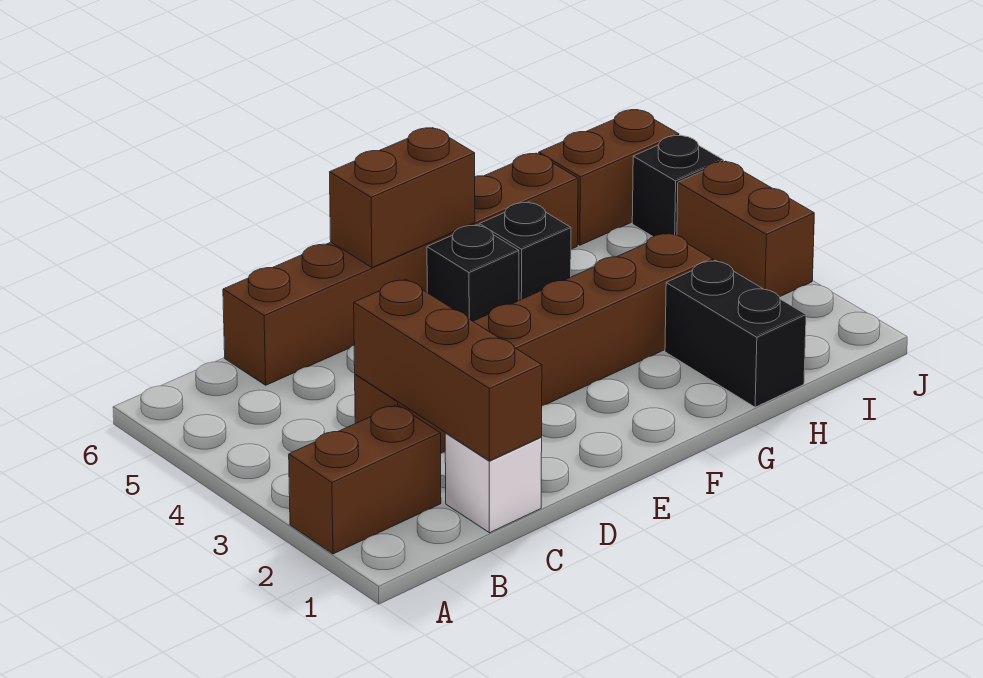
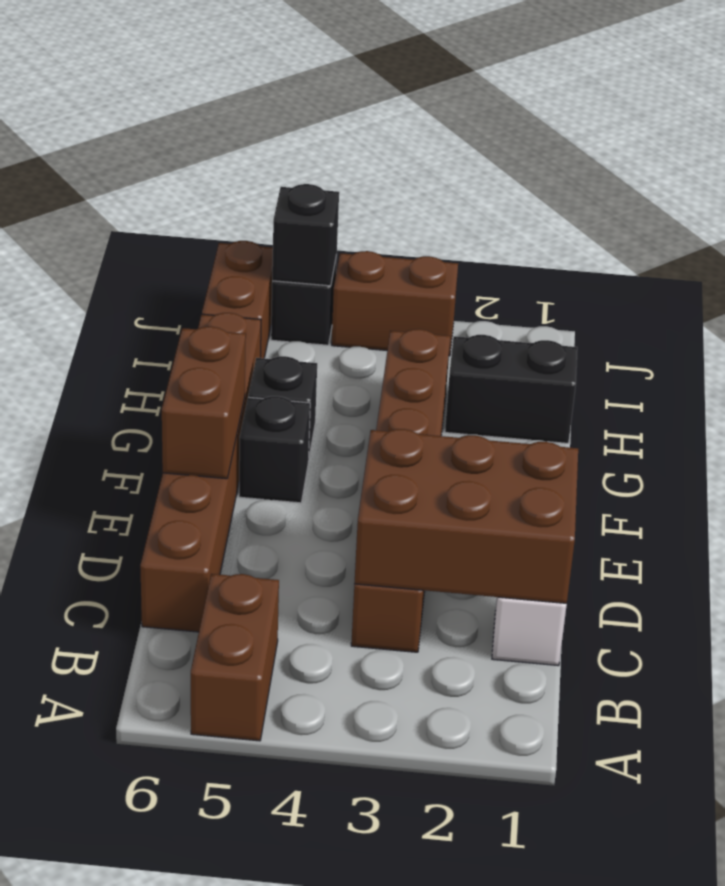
brown brick A2:B2 level 1 -> brown brick A5:B5 level 1
brown brick C1:C3 level 2 -> brown brick C1:D3 level 2
none -> black brick J5 level 2

